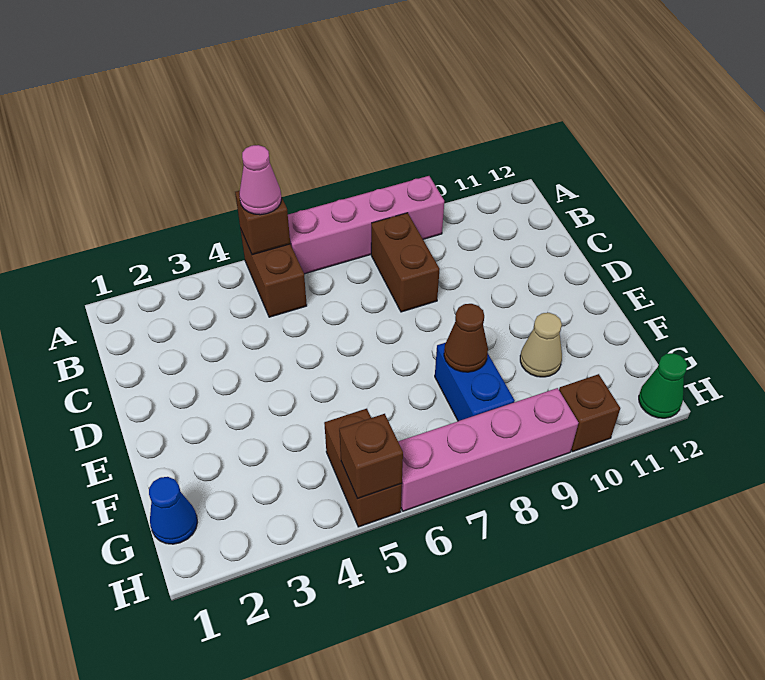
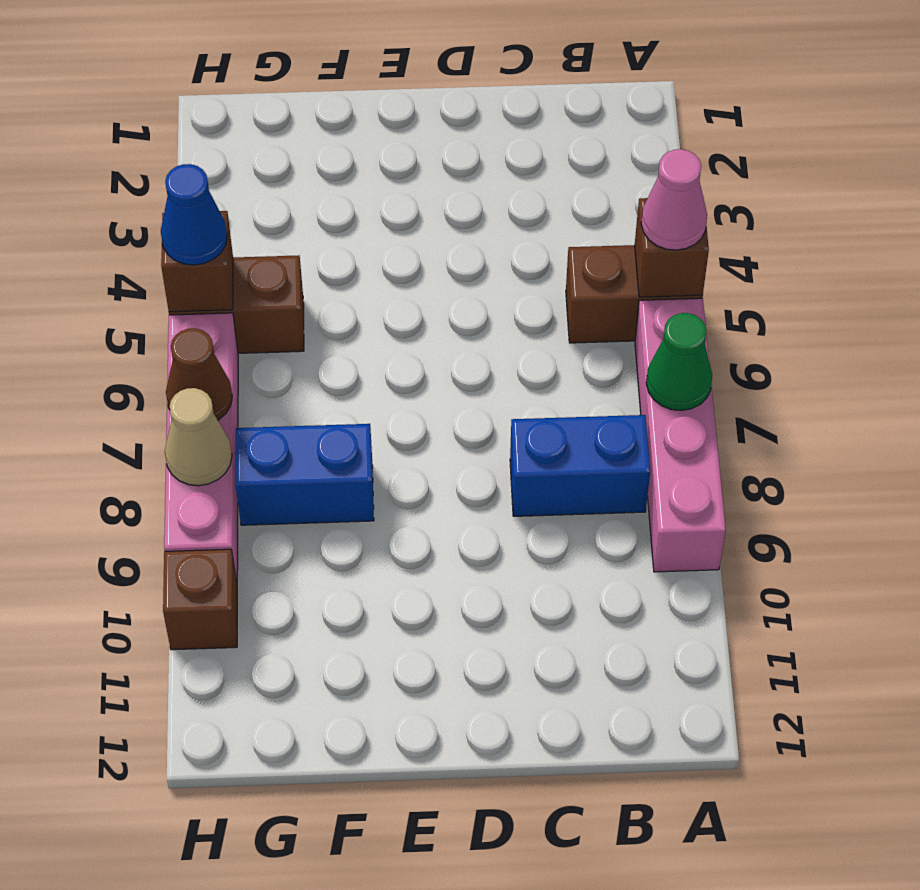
brown brick B8:C8 level 1 -> blue brick B8:C8 level 1
brown cone F8 level 2 -> brown cone H7 level 2
tan cone F10 level 1 -> tan cone H8 level 2
blue cone G1 level 1 -> blue cone H5 level 3
green cone H12 level 1 -> green cone A7 level 2

